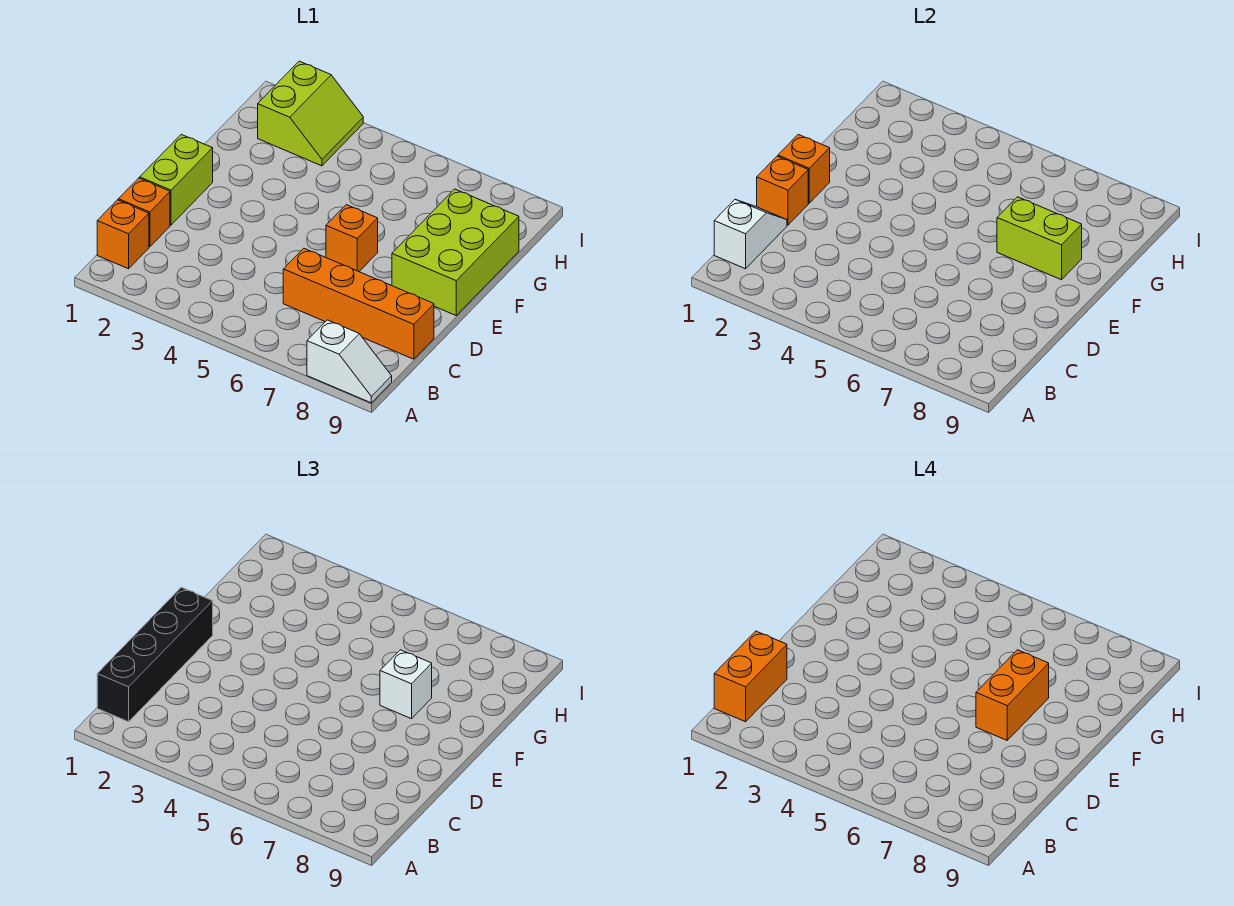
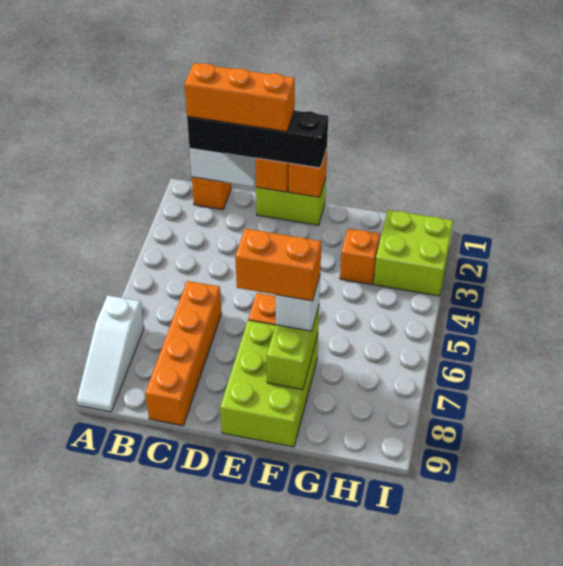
white slope A8:A9 level 1 top 8 -> white slope A7:A9 level 1 top 7
orange brick B1:C1 level 4 -> orange brick B1:D1 level 4
orange brick C1 level 1 -> orange brick G3 level 1
lime brick E8:G9 level 1 -> lime brick E7:F9 level 1
lime slope H2:I3 level 1 top 2 -> lime brick H2:I3 level 1

